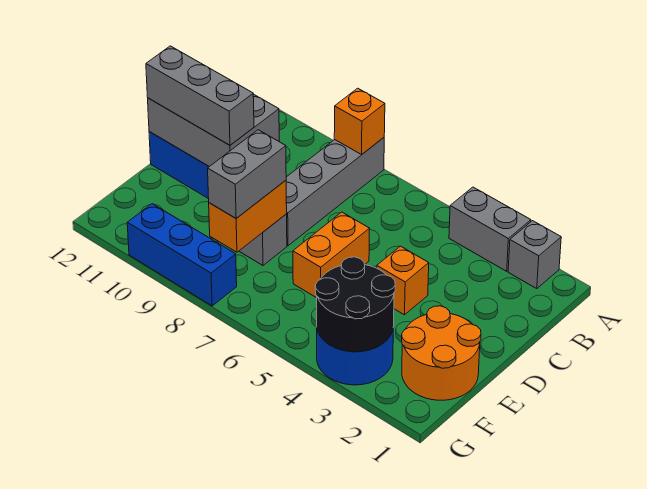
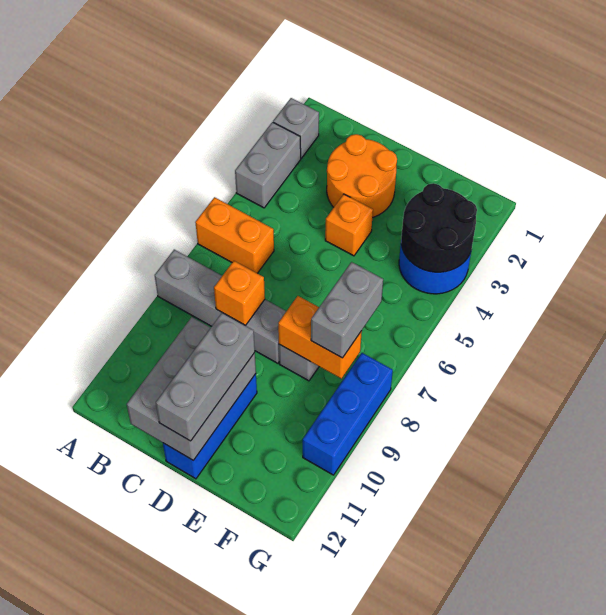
orange brick A8 level 2 -> orange brick C8 level 2
orange brick D6:E6 level 1 -> orange brick A6:B6 level 1
orange round brick E1:F2 level 1 -> orange round brick C2:D3 level 1
grey brick E8:F8 level 3 -> grey brick F7:F8 level 3

